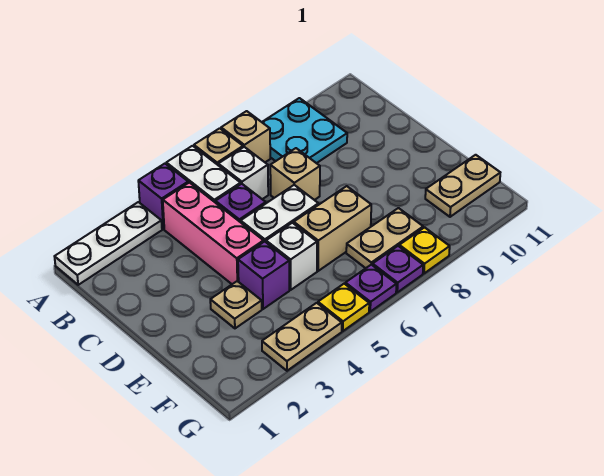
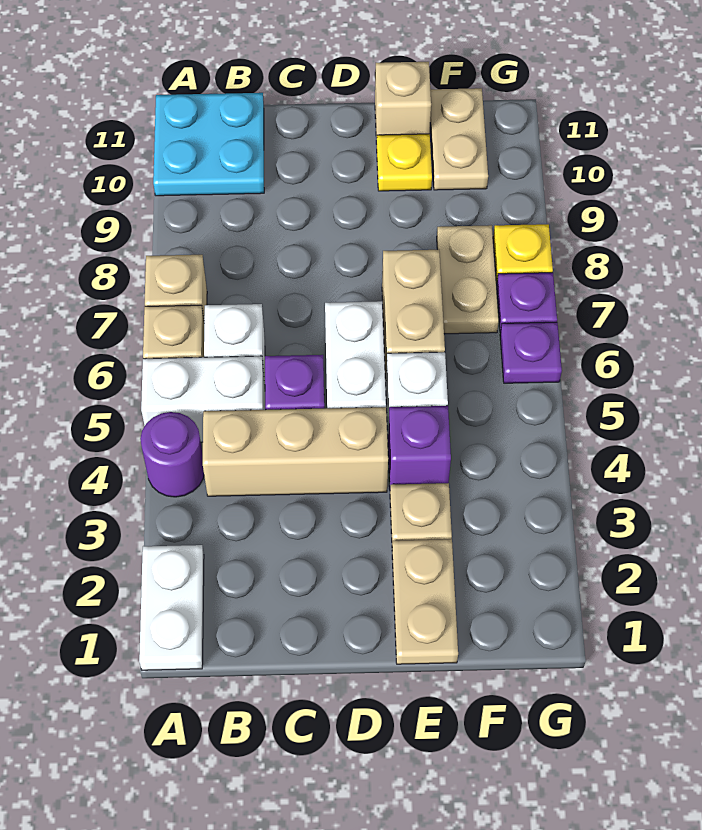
white plate A1:A3 level 1 -> white plate A1:A2 level 1
purple brick A4 level 1 -> purple round brick A4 level 1
cyan plate A8:B9 level 1 -> cyan plate A10:B11 level 1
pink brick B4:D4 level 1 -> tan brick B4:D4 level 1
tan brick C7 level 1 -> tan brick E11 level 1
tan plate G3:G4 level 1 -> tan plate E1:E2 level 1
yellow plate G5 level 1 -> yellow plate E10 level 1

